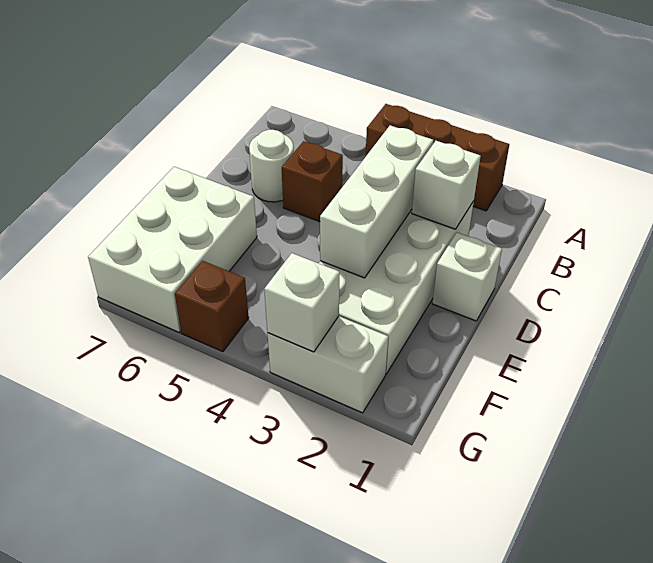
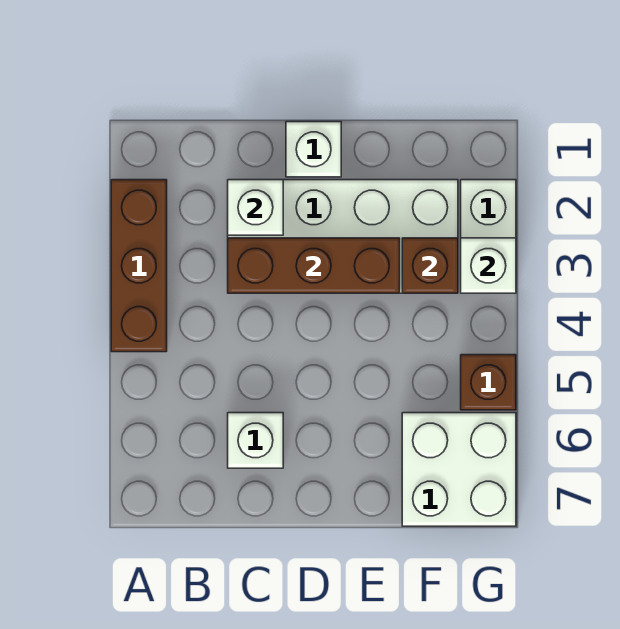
white brick C3:E3 level 2 -> brown brick C3:E3 level 2
brown brick C5 level 1 -> brown brick F3 level 2
white round brick C6 level 1 -> white brick C6 level 1
white brick E6:G7 level 1 -> white brick F6:G7 level 1

